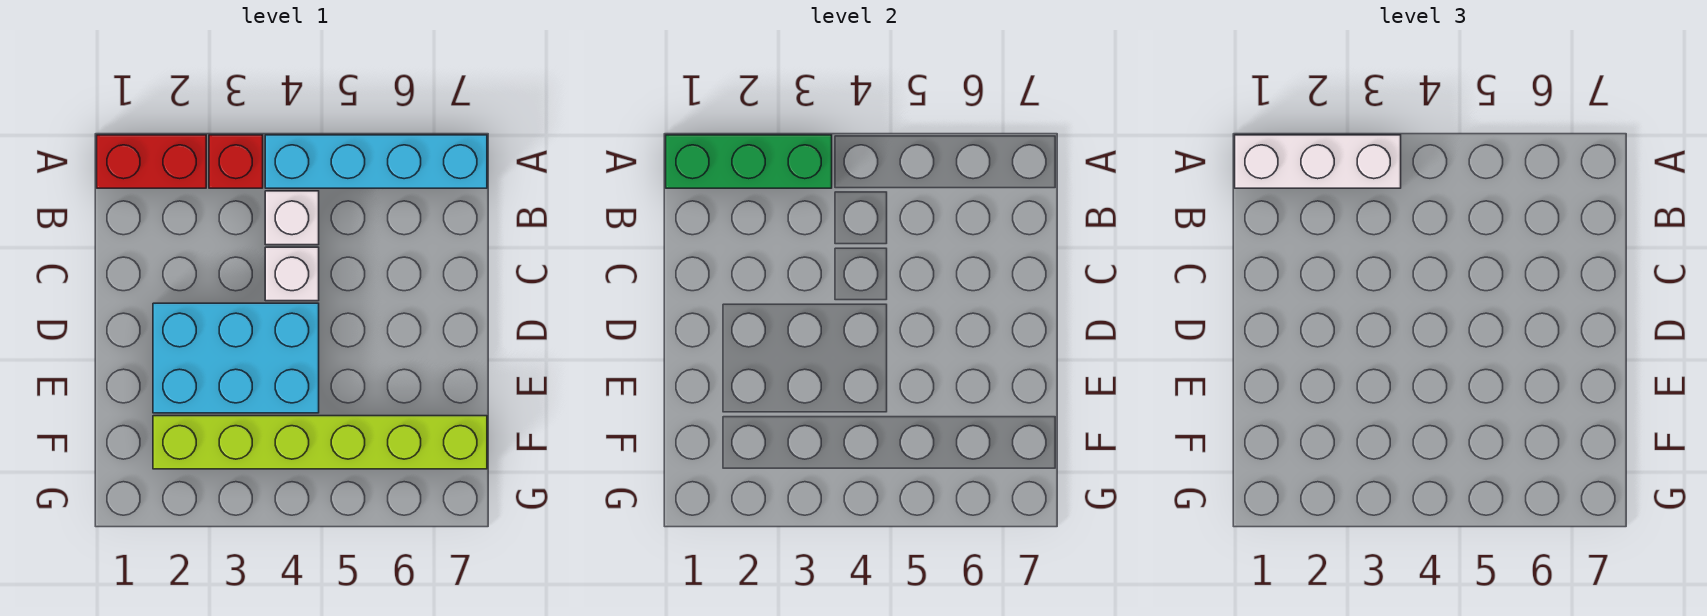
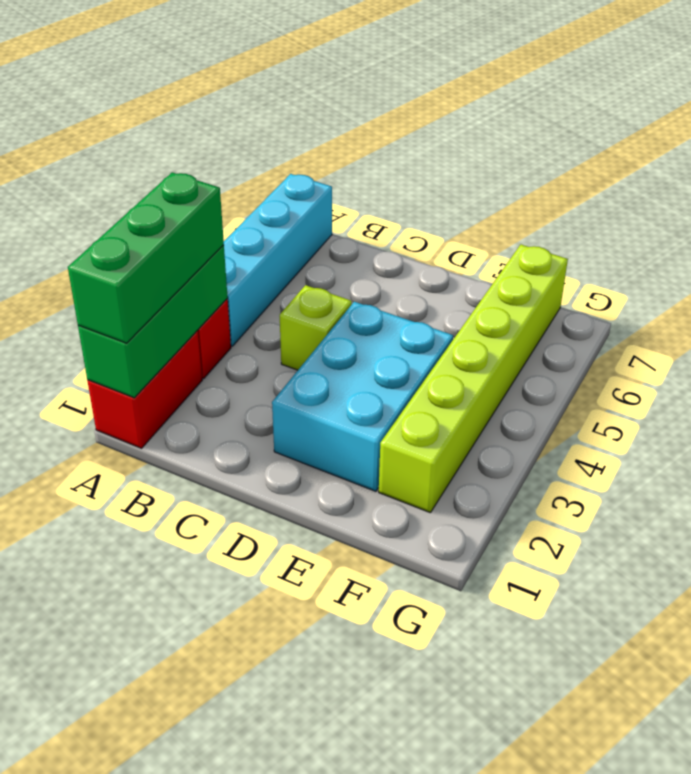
white brick A1:A3 level 3 -> green brick A1:A3 level 3
white brick B4 level 1 -> none
white brick C4 level 1 -> lime brick C4 level 1

